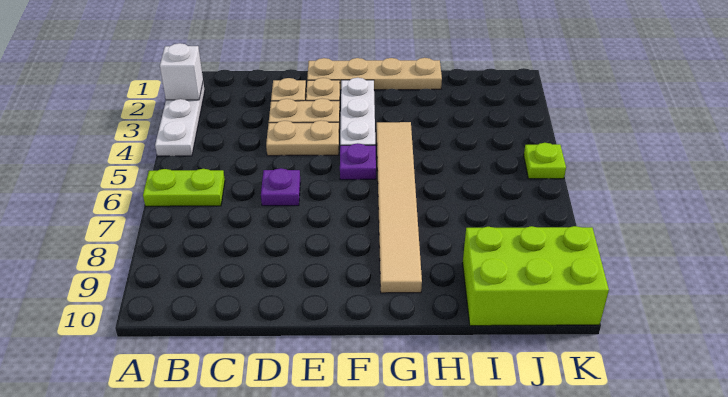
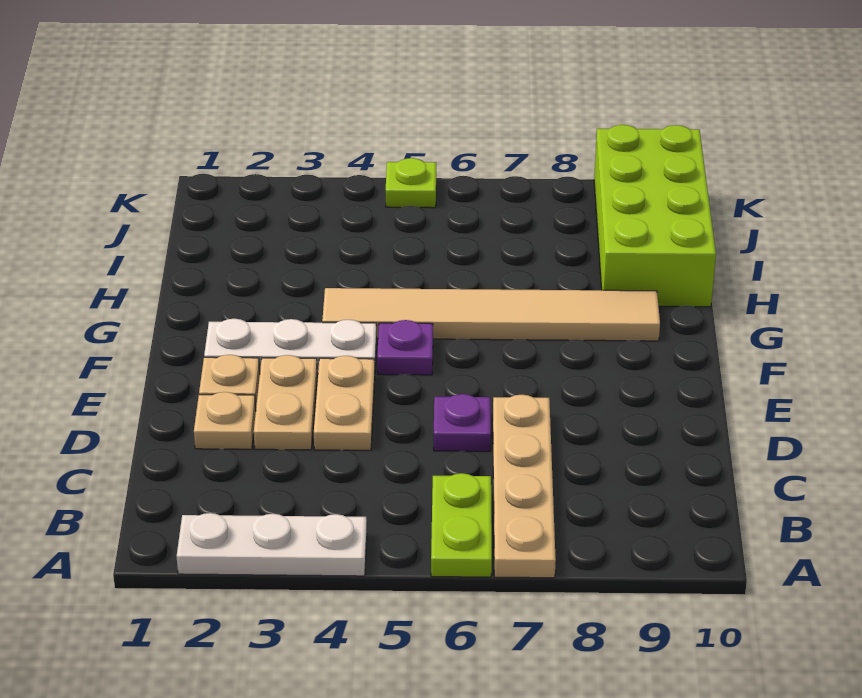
white brick A2 level 2 -> none
tan plate E1:H1 level 1 -> tan plate A7:D7 level 1
lime brick I9:K10 level 1 -> lime brick H9:K10 level 1

